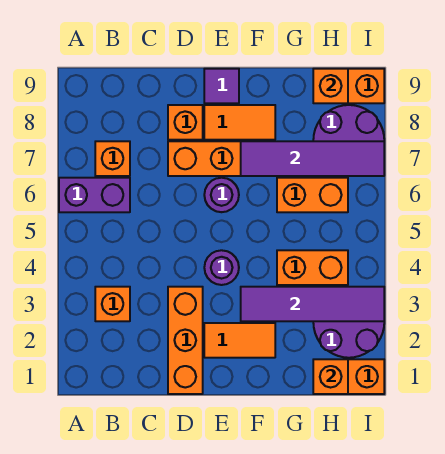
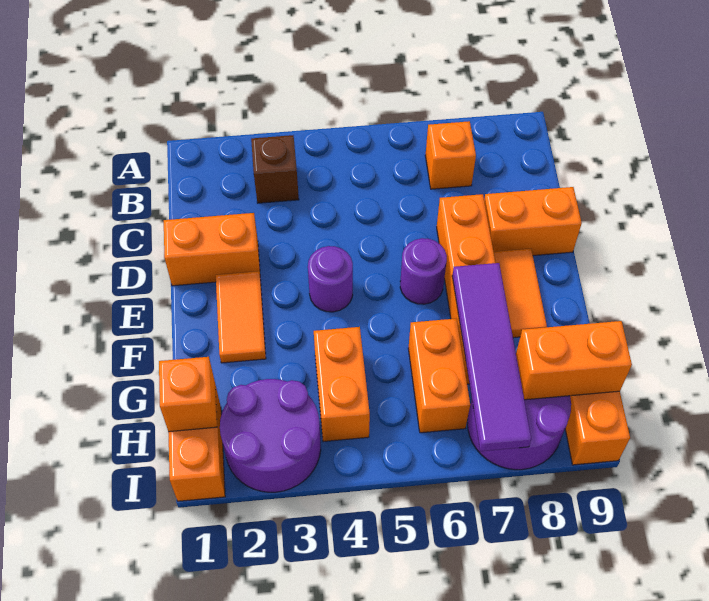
purple brick A6:B6 level 1 -> none
orange brick B3 level 1 -> brown brick B3 level 1
orange brick D1:D3 level 1 -> orange brick D1:D2 level 1
orange brick D8 level 1 -> orange brick D8:D9 level 1
purple tile E9 level 1 -> none
purple tile F3:I3 level 2 -> none
orange brick H9 level 2 -> orange brick H8:H9 level 2

